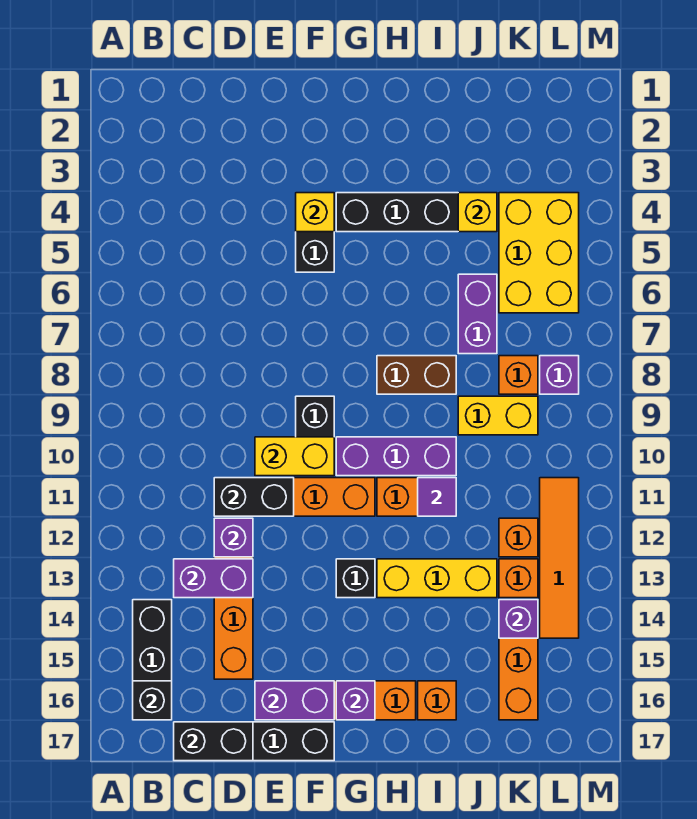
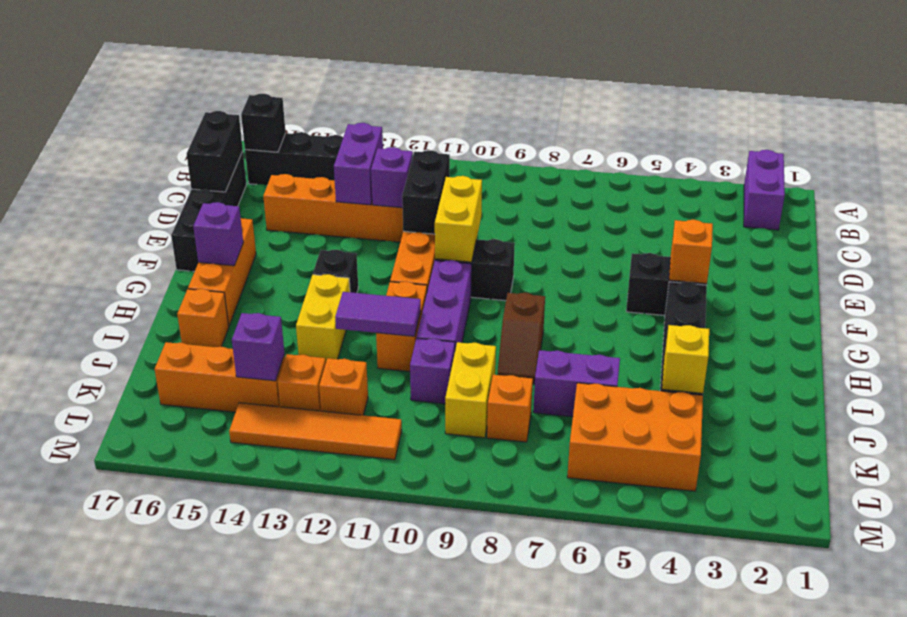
purple brick E16:F16 level 2 -> purple brick A2:B2 level 1
yellow brick F4 level 2 -> orange brick F4 level 2
brown brick H8:I8 level 1 -> brown slope H8:I8 level 1 top H
yellow brick H13:J13 level 1 -> yellow brick H13:I13 level 1
purple tile I11 level 2 -> purple tile I11:I12 level 2
yellow brick K4:L6 level 1 -> orange brick K4:L6 level 1
purple brick L8 level 1 -> purple brick J10 level 1

